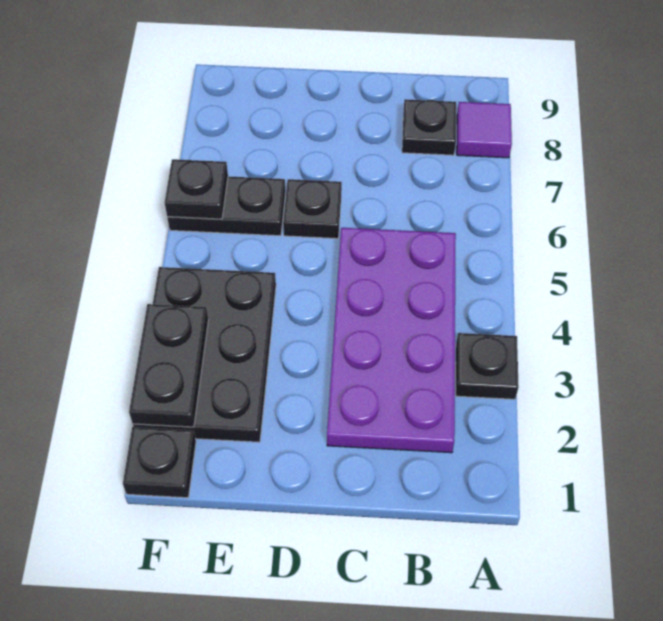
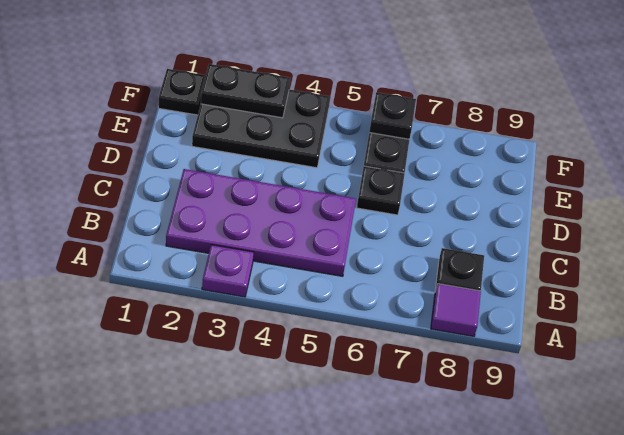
black plate A3 level 1 -> purple plate A3 level 1

